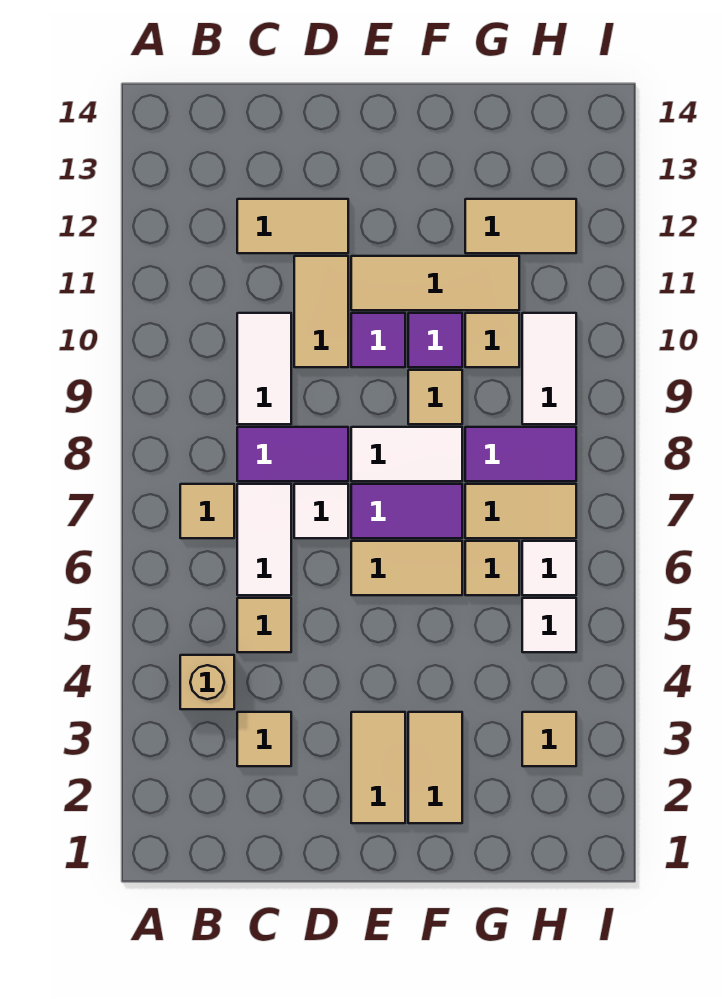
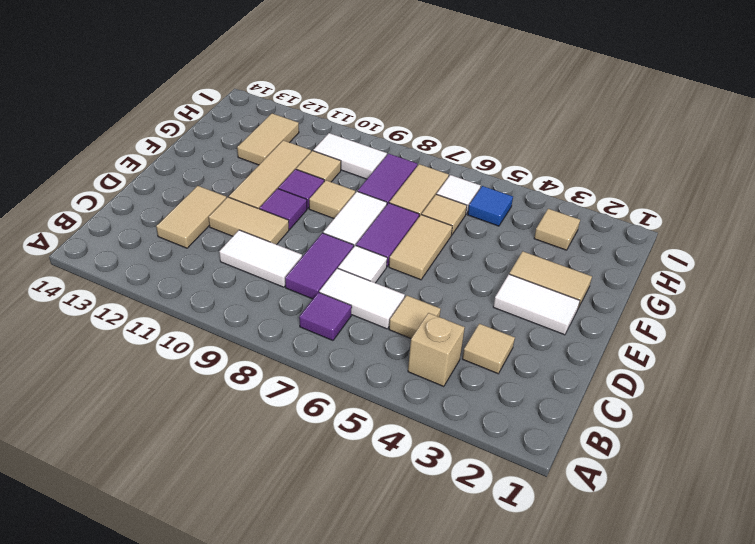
tan tile B7 level 1 -> purple tile B7 level 1
tan tile E2:E3 level 1 -> white tile E2:E3 level 1
white tile H5 level 1 -> blue tile H5 level 1

